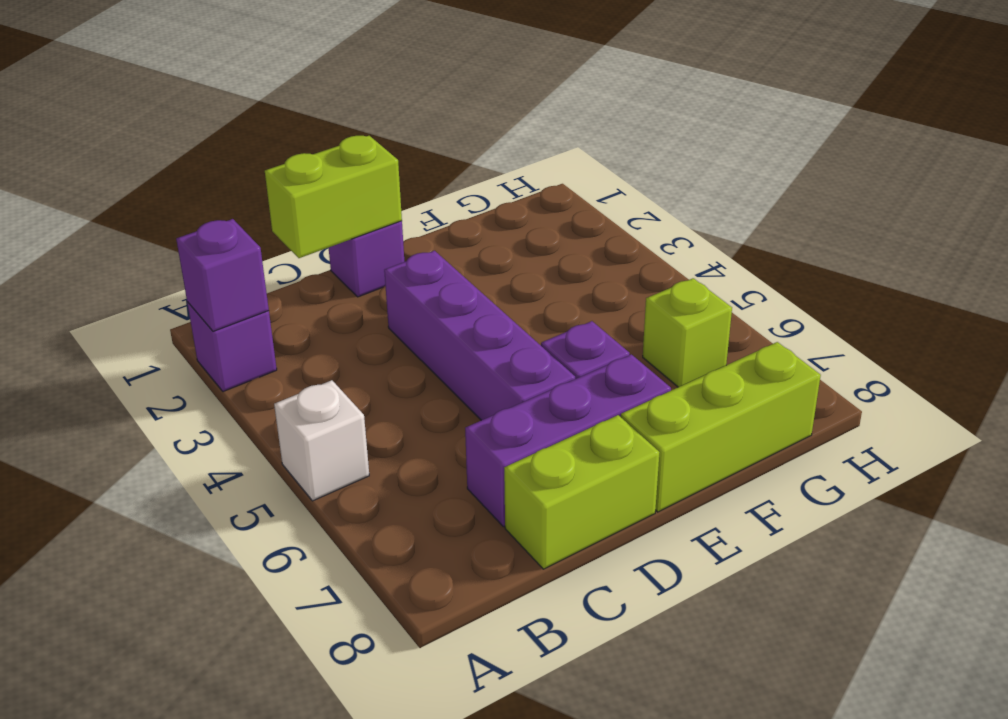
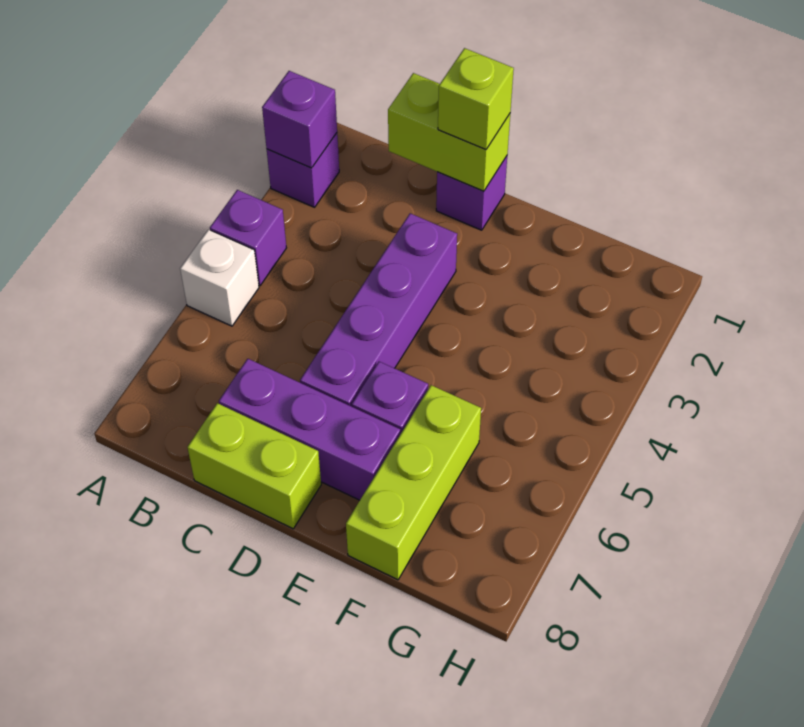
none -> purple brick A4 level 1
lime brick E8:G8 level 1 -> lime brick F6:F8 level 1
lime brick G6 level 1 -> lime brick D1 level 3

